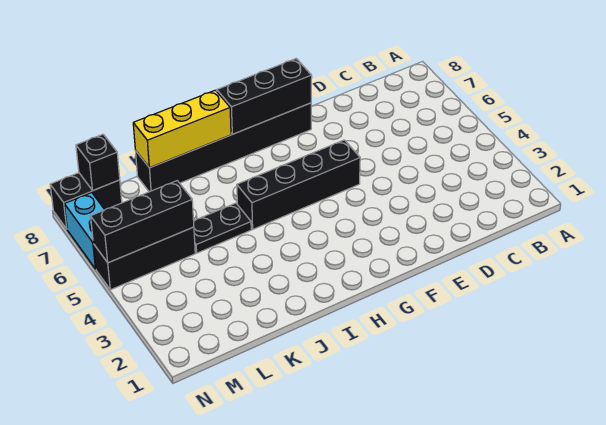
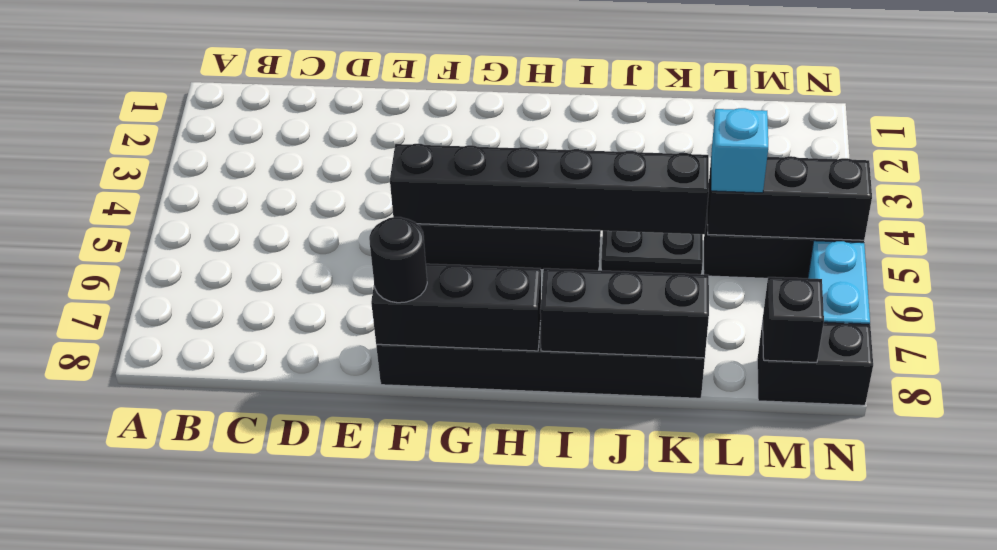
none -> black brick F5:K5 level 2
none -> black round brick F8 level 3
yellow brick I8:K8 level 2 -> black brick I8:K8 level 2
none -> cyan brick L5 level 3

